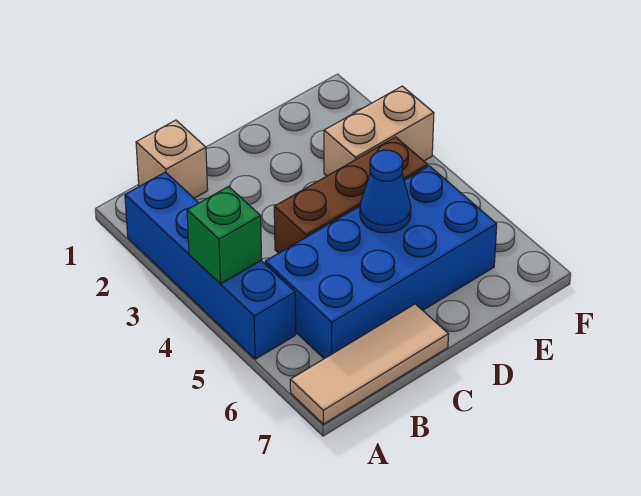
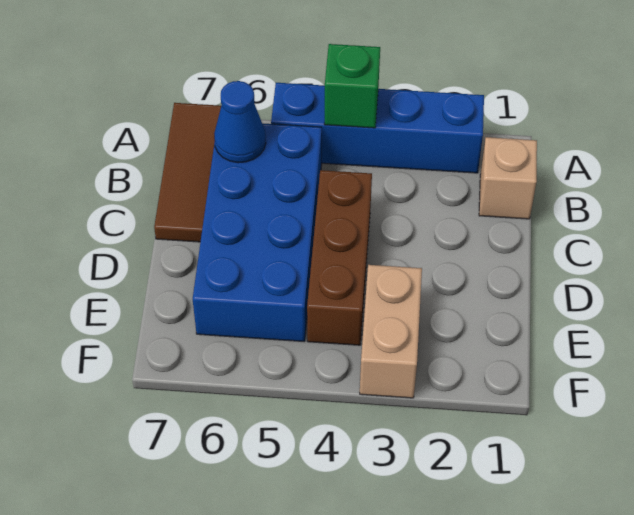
tan tile A7:C7 level 1 -> brown tile A7:C7 level 1
blue cone D5 level 2 -> blue cone B6 level 2

